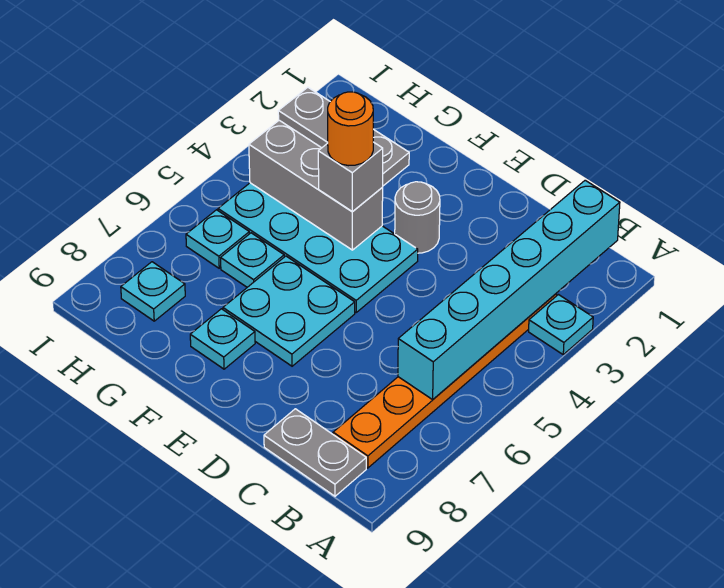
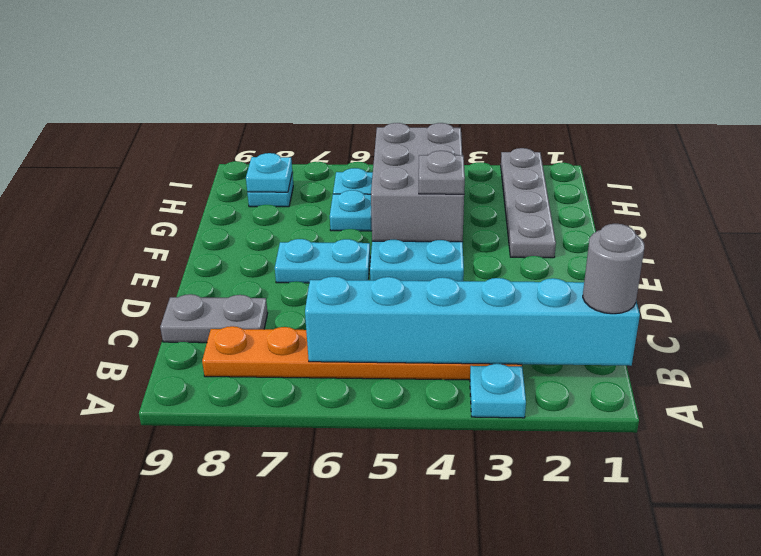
grey plate B9:C9 level 1 -> grey plate C8:C9 level 1
grey round brick E3 level 1 -> grey round brick B1 level 3
cyan plate E6:F7 level 1 -> cyan plate E6:E7 level 1
grey brick F4:H4 level 2 -> grey brick F4:H5 level 2
grey brick F4 level 3 -> grey plate F4 level 3
orange round brick F4 level 4 -> none
cyan plate F8 level 1 -> cyan plate H8 level 2
grey plate G2:I2 level 1 -> grey plate F2:I2 level 1

